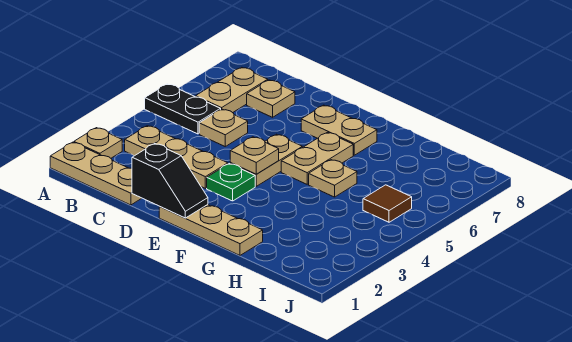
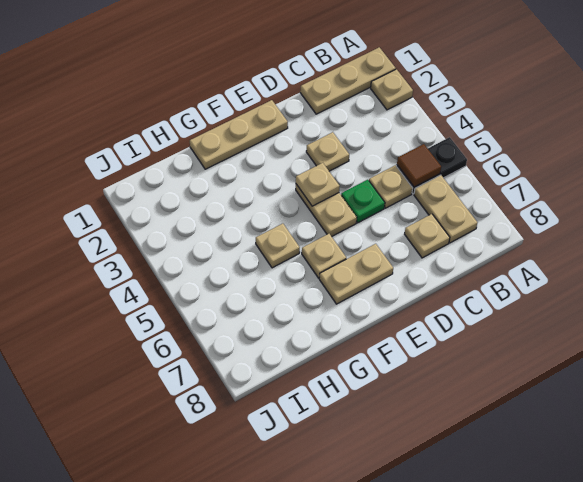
tan plate B3:D3 level 1 -> tan plate D3 level 1
black slope D1:E1 level 2 top D -> none
green plate E3 level 1 -> green plate D5 level 1
tan plate F5:F6 level 1 -> tan plate F6 level 1
brown tile I5 level 1 -> brown tile B5 level 2

